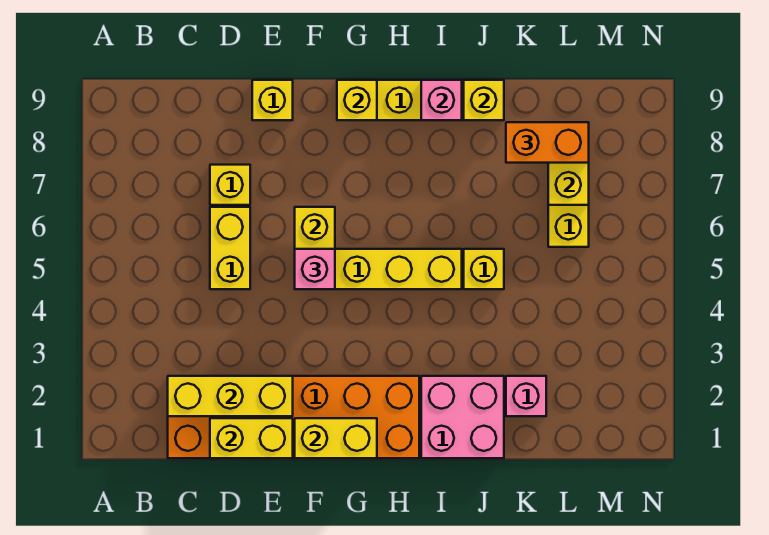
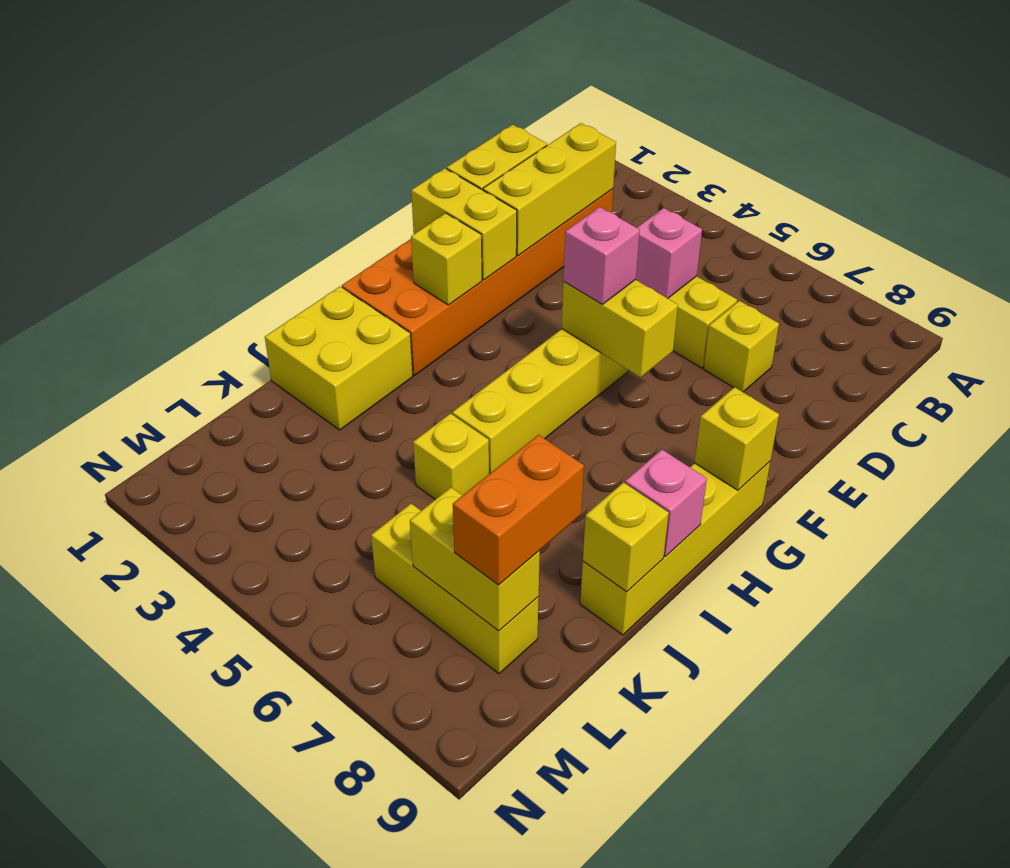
yellow brick E9 level 1 -> yellow brick G2 level 2
yellow brick F1:G1 level 2 -> yellow brick F1:F2 level 2
pink brick I1:J2 level 1 -> yellow brick I1:J2 level 1
pink brick K2 level 1 -> pink brick D5 level 2

